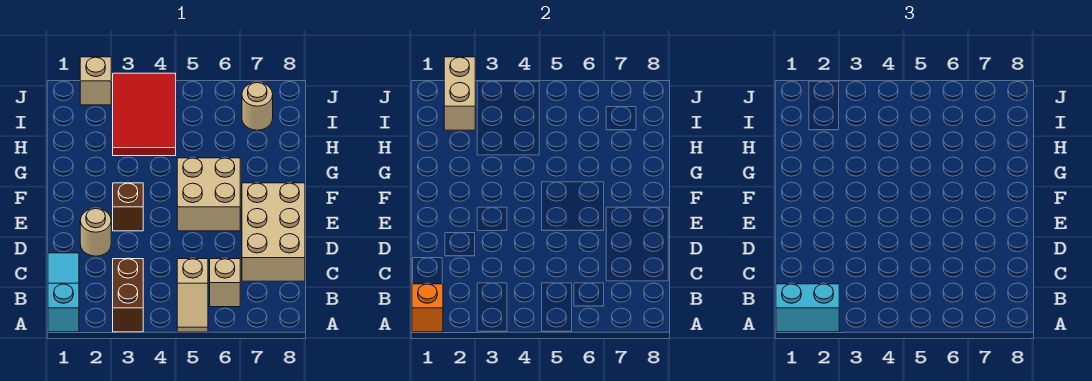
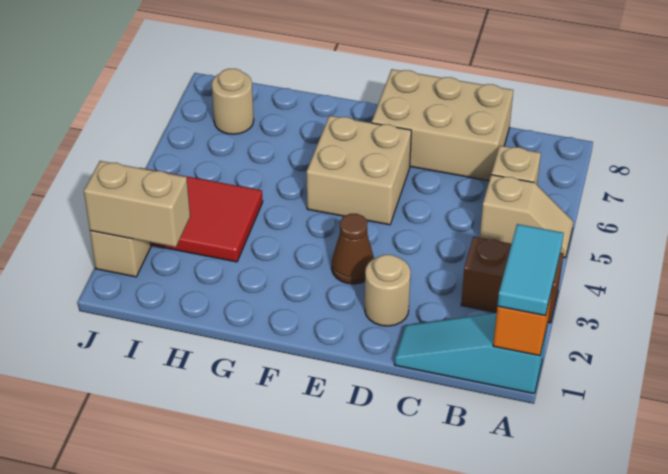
cyan brick A1:A2 level 3 -> cyan tile A1:A2 level 3
brown brick E3 level 1 -> brown cone E3 level 1

